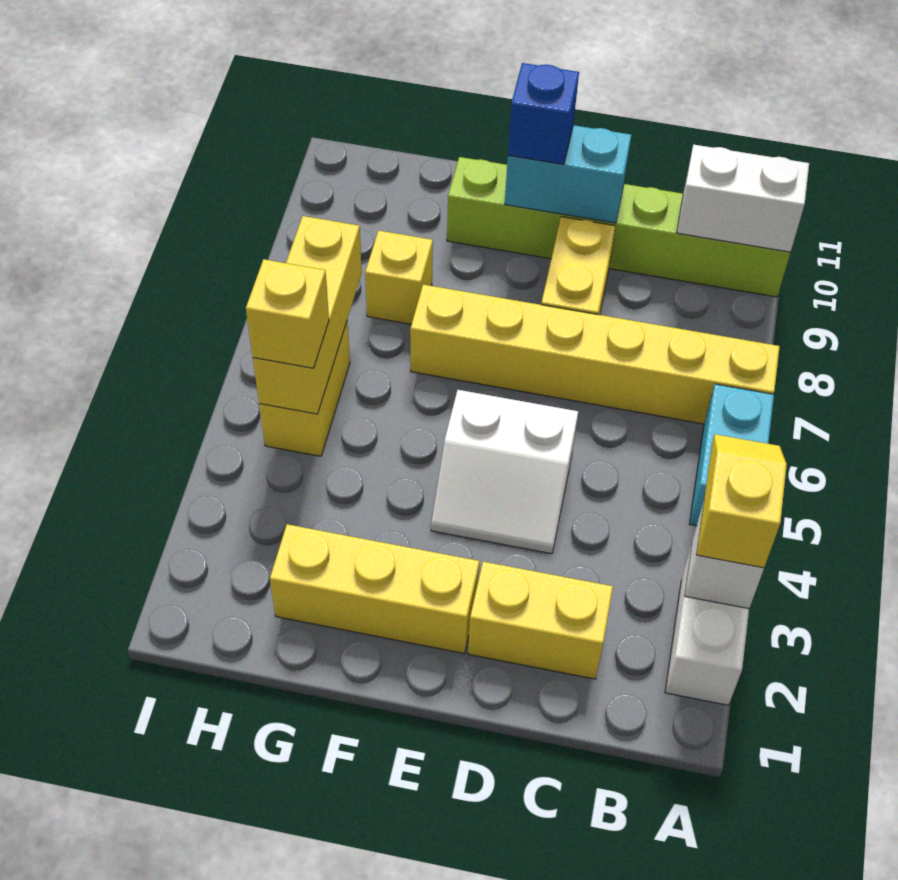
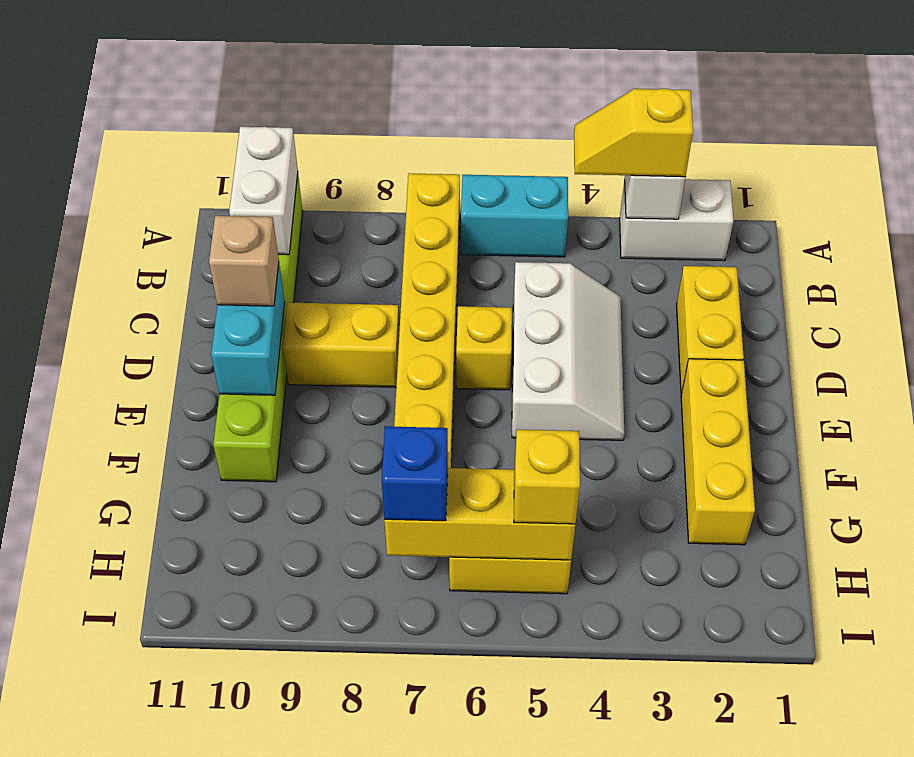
white slope D4:E5 level 1 top 5 -> white slope C4:E5 level 1 top 5
none -> tan brick D10 level 3
blue brick E10 level 3 -> blue brick H7 level 3
yellow brick G8 level 1 -> yellow brick D6 level 1

